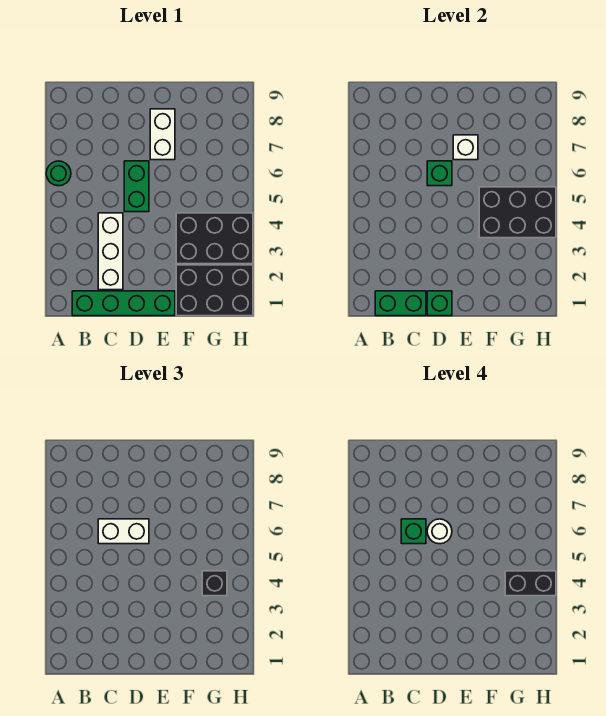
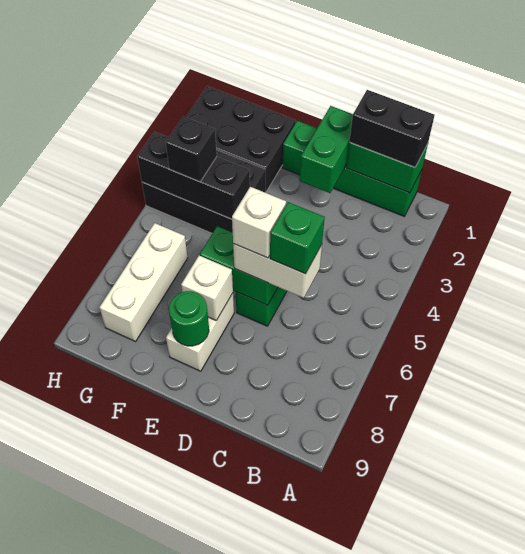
green round brick A6 level 1 -> green round brick E8 level 2
white brick C2:C4 level 1 -> white brick G6:G8 level 1
green brick D1 level 2 -> green brick D1:D2 level 2
green brick D6 level 2 -> green brick D6:E6 level 2
white round brick D6 level 4 -> white brick D6 level 4
black brick F4:H5 level 2 -> black brick F4:H4 level 2
black brick G4:H4 level 4 -> black brick B1:C1 level 3

